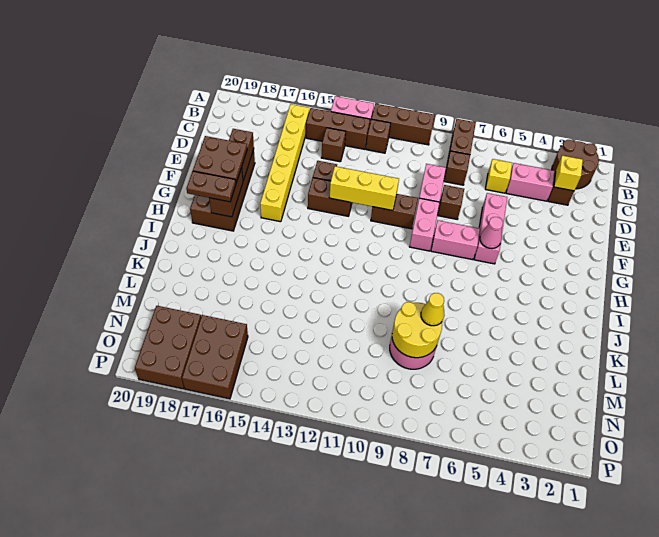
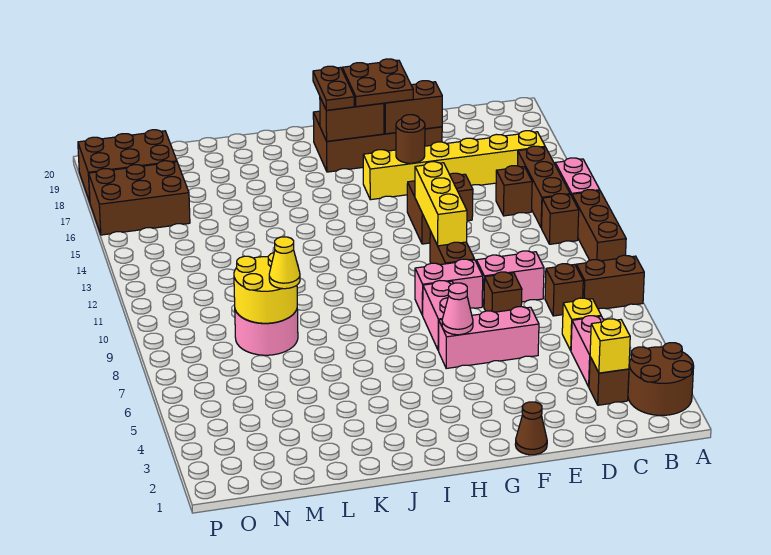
none -> brown cone F1 level 1
none -> brown round brick F16 level 2

